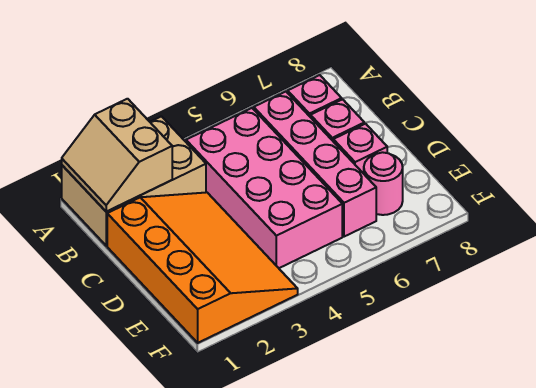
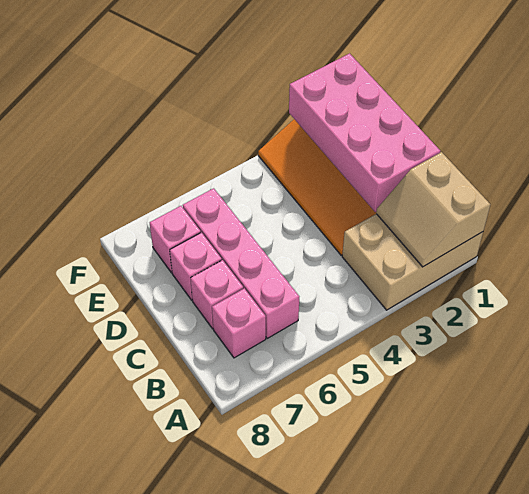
tan slope A1:B2 level 2 top 2 -> tan slope A1:B2 level 2 top 1
pink brick B4:E5 level 1 -> pink brick C1:F2 level 2
pink round brick E7 level 1 -> pink brick E7 level 1

